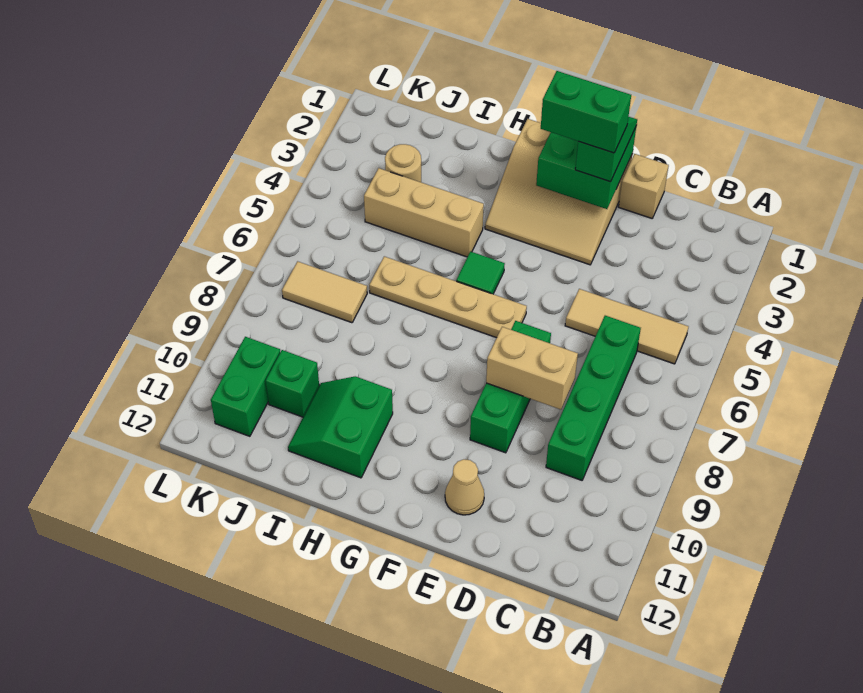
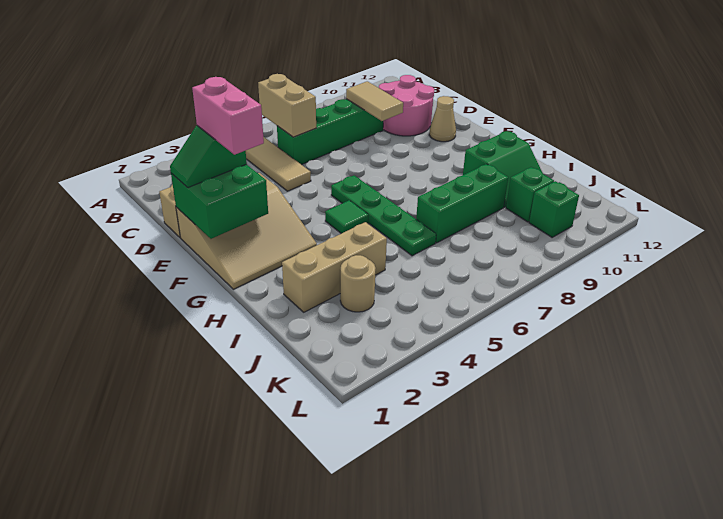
none -> pink round brick C10:D11 level 1
tan brick D8:E8 level 2 -> tan brick B6:C6 level 2
tan slope E1:G3 level 1 top 1 -> tan slope E1:G3 level 1 top E
green brick E2:F2 level 4 -> pink brick E2:F2 level 4
green brick E7:E9 level 1 -> green brick I7:I9 level 1
tan plate F6:I6 level 1 -> green plate F6:I6 level 1
tan brick H4:J4 level 1 -> tan brick I2:I4 level 1
tan tile J7:K7 level 1 -> tan tile C9:D9 level 2
green brick K10:K11 level 1 -> green brick K10 level 1

